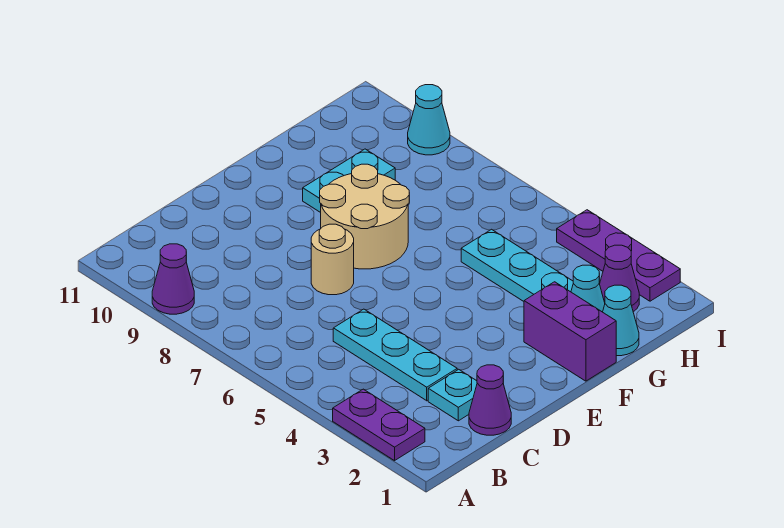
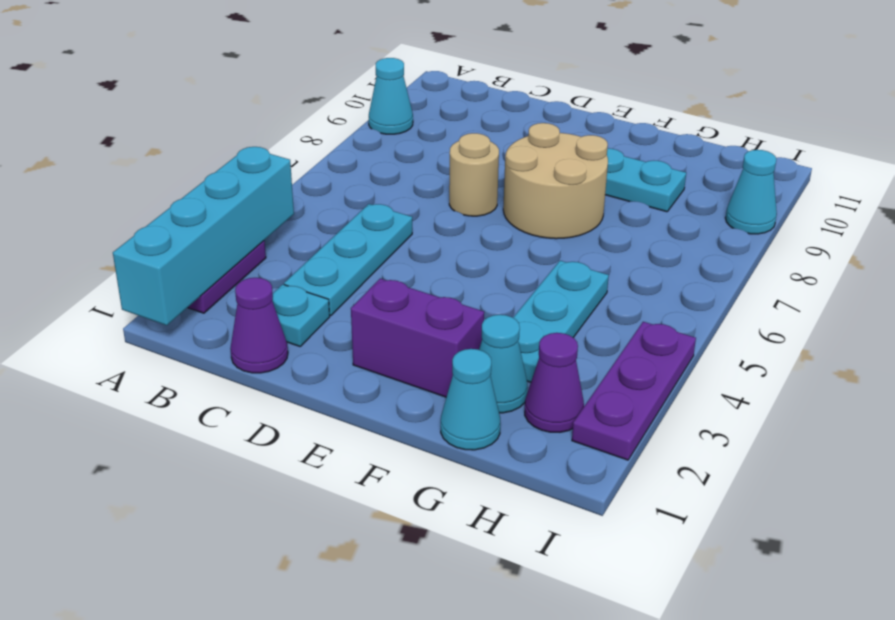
none -> cyan brick A1:A4 level 2
purple cone A9 level 1 -> cyan cone A9 level 1
purple brick F1:F2 level 1 -> purple brick E2:F2 level 1

